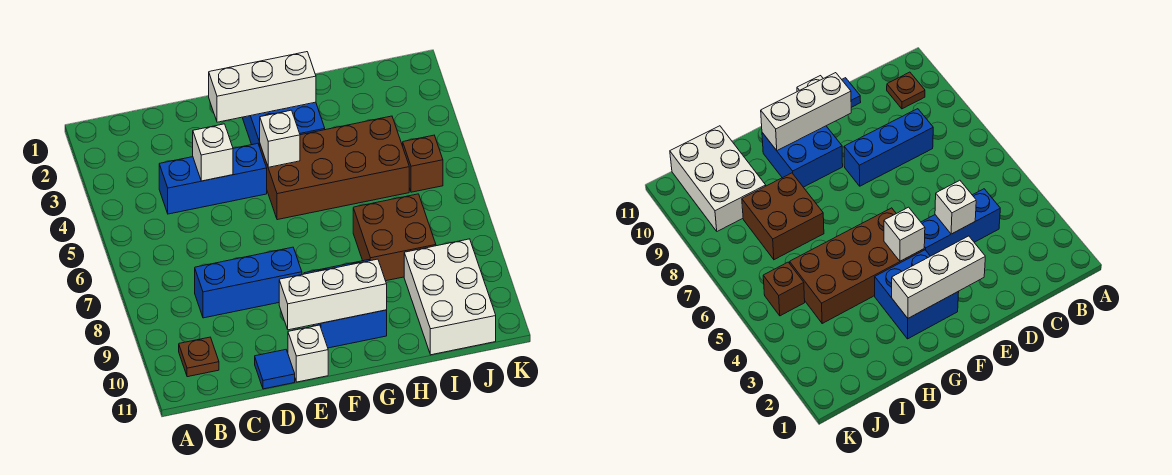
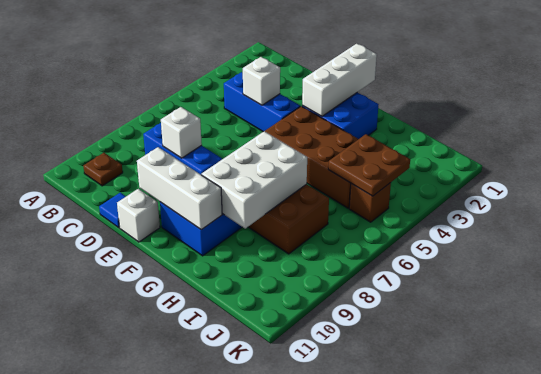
white brick E2:G2 level 2 -> white brick F1:F3 level 2
white brick F4 level 2 -> white brick D8 level 2
none -> brown plate I4:J5 level 2
white brick I9:J11 level 1 -> white brick G7:H9 level 2

